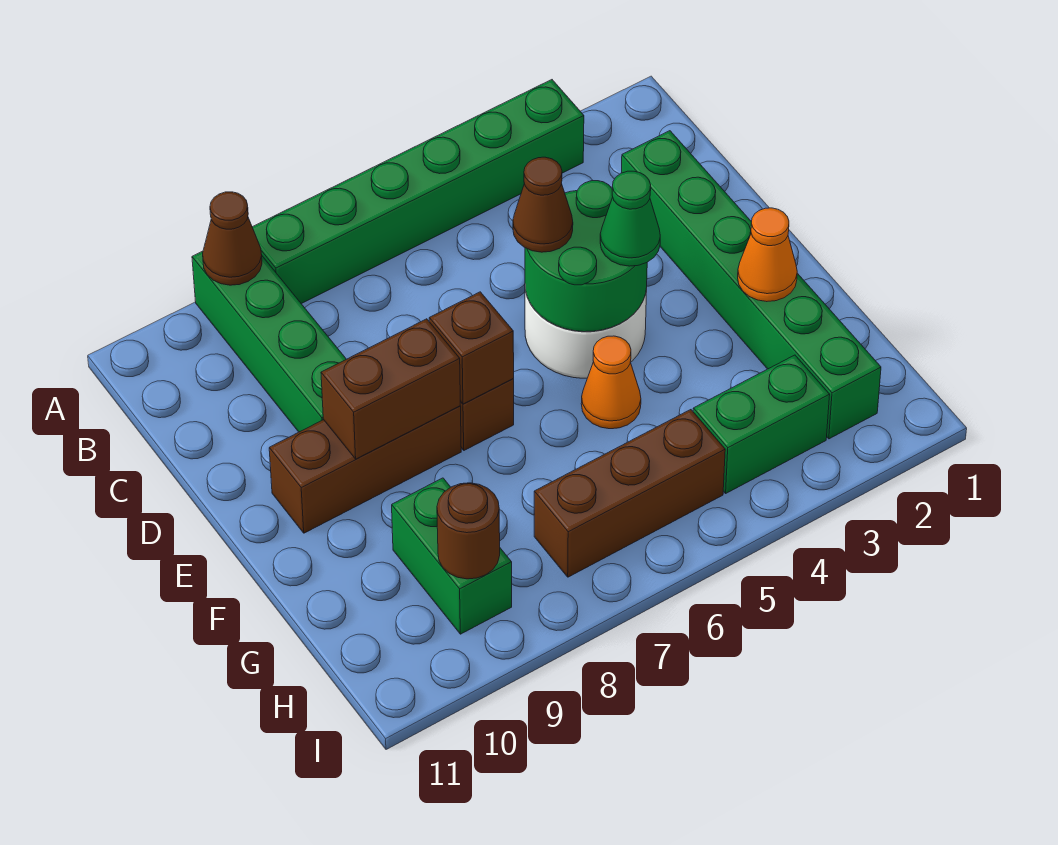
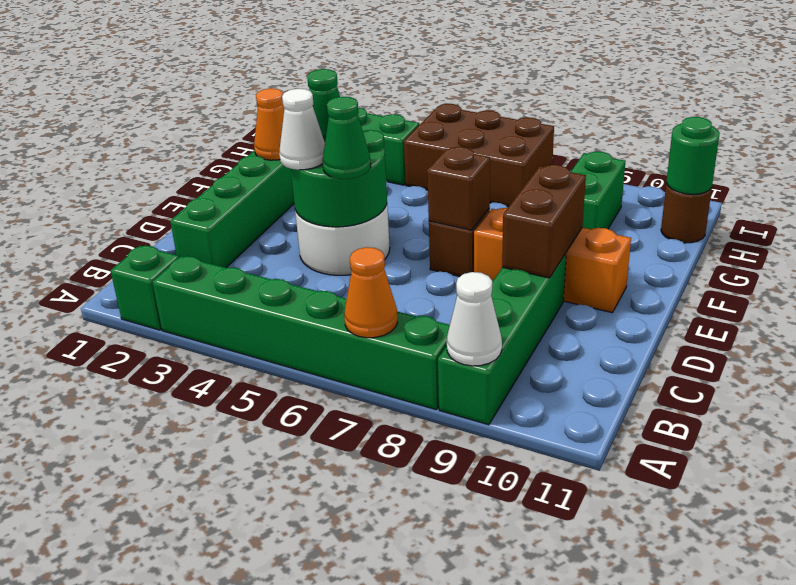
none -> green brick A2 level 1
brown cone A9 level 2 -> white cone A9 level 2
none -> white cone D4 level 3
brown cone D5 level 3 -> green cone D5 level 3
brown brick E8:E10 level 1 -> orange brick E8:E10 level 1
brown brick E8:E9 level 2 -> brown brick D9:E9 level 2
orange cone F5 level 1 -> orange cone A7 level 2
brown brick H5:H7 level 1 -> brown brick H5:I7 level 1
brown round brick H9 level 2 -> brown round brick H11 level 1
none -> green round brick H11 level 2

